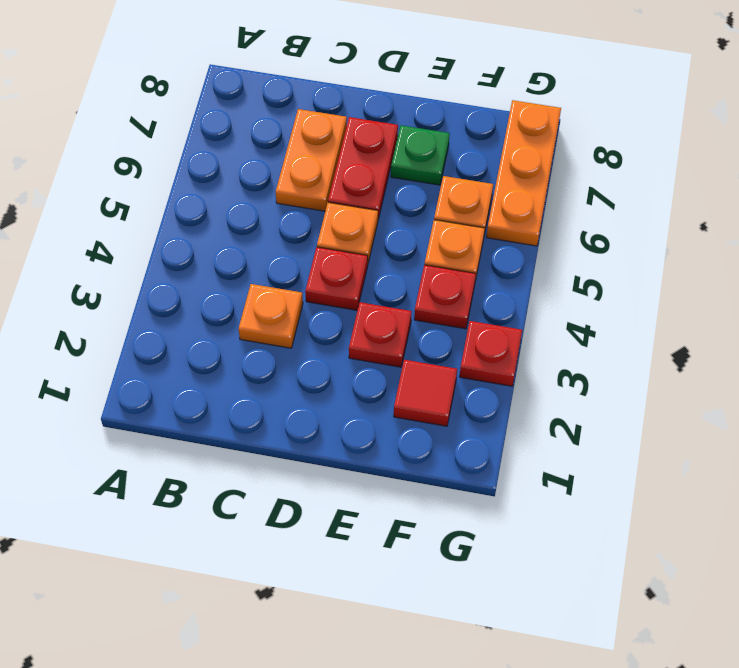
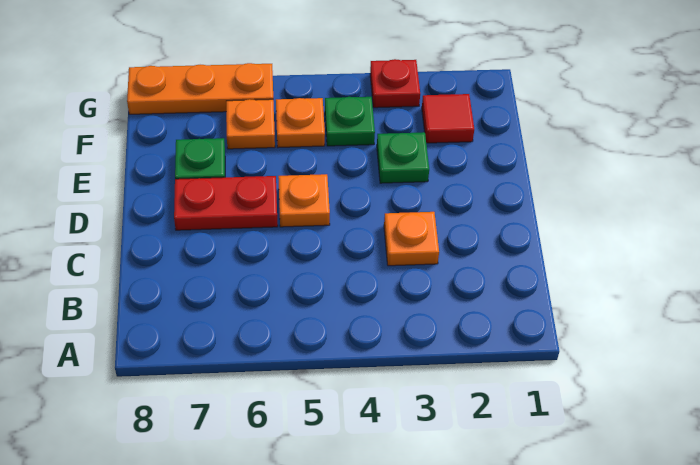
orange plate C6:C7 level 1 -> none
red plate D4 level 1 -> none
red plate E3 level 1 -> green plate E3 level 1
red plate F4 level 1 -> green plate F4 level 1

